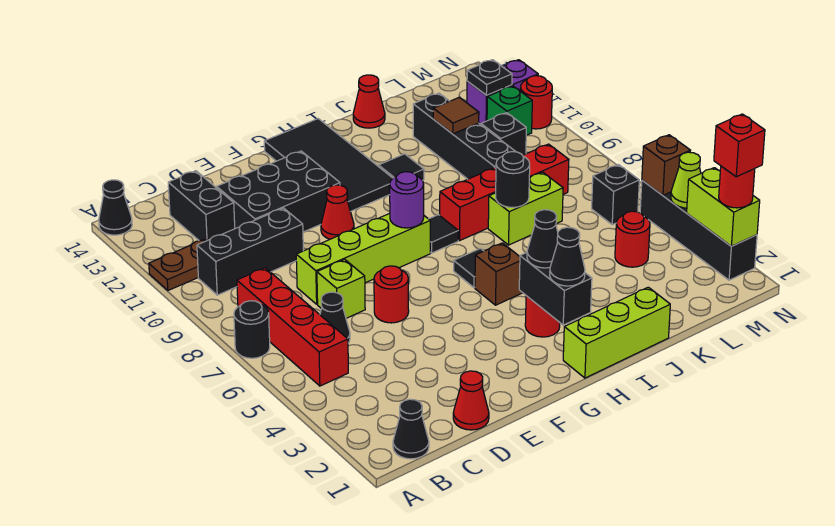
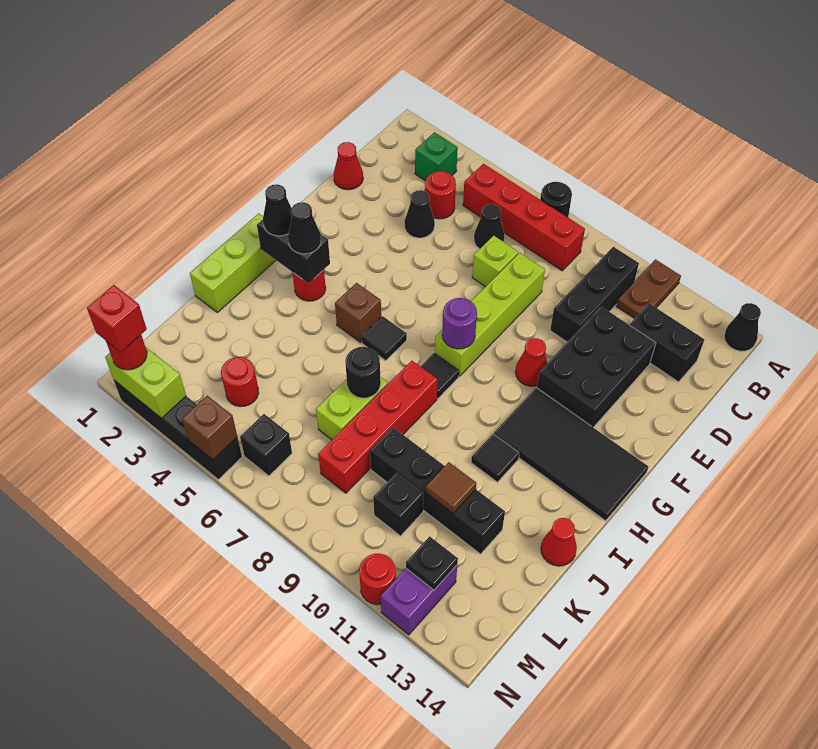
black cone B1 level 1 -> black cone D4 level 1
red round brick E6 level 1 -> red round brick C4 level 1
green brick M11 level 1 -> green brick B3 level 1
lime cone N4 level 2 -> none

